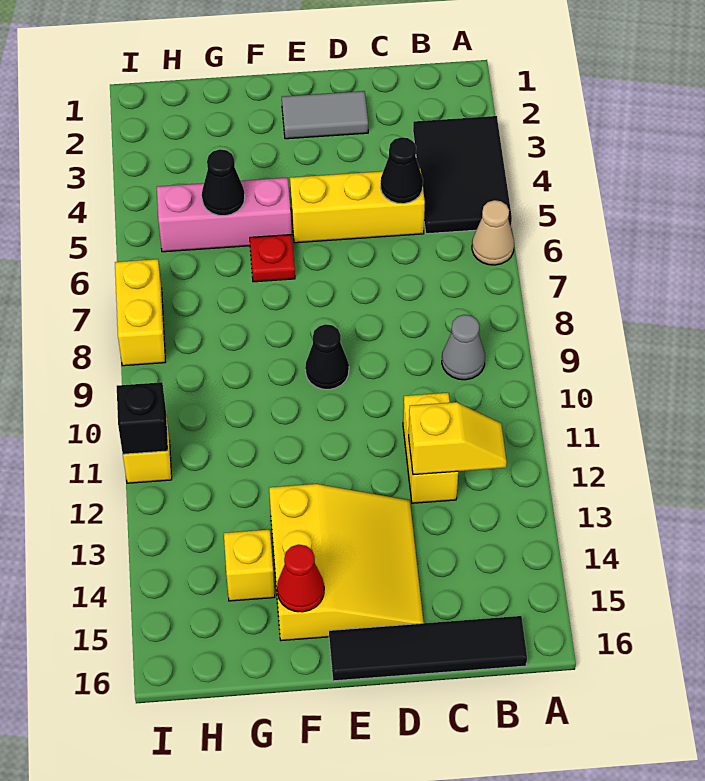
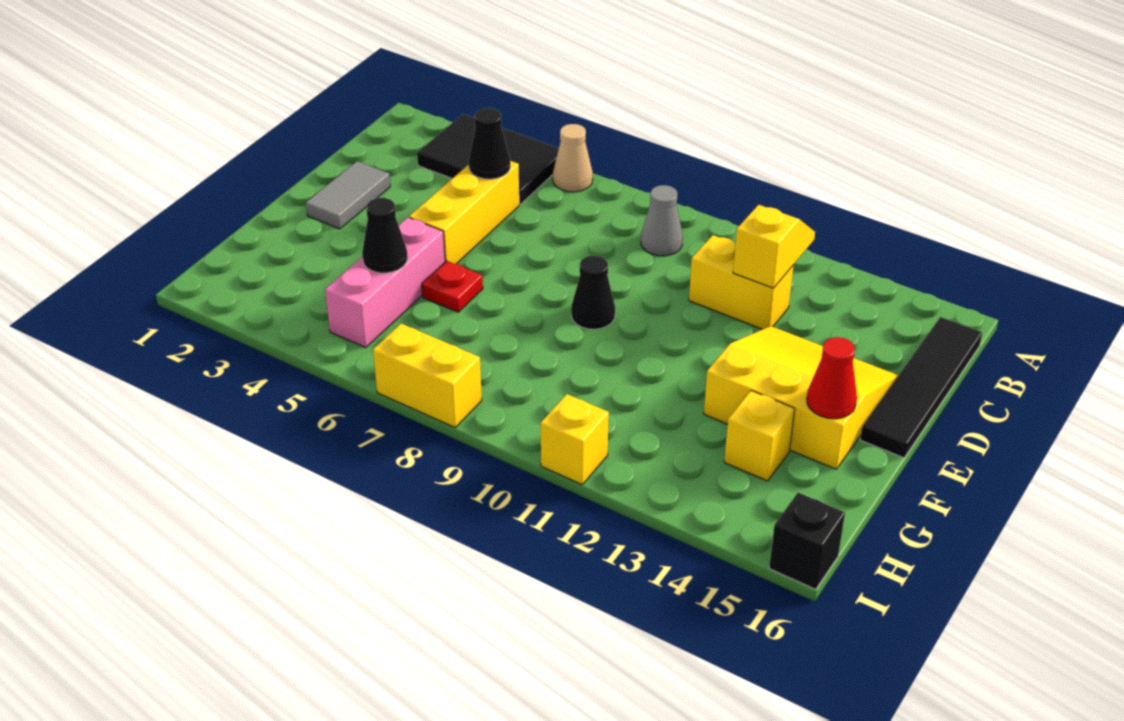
black brick I11 level 2 -> black brick I16 level 1

